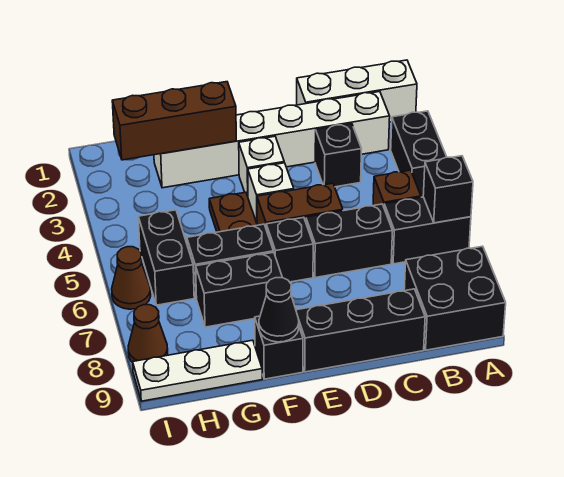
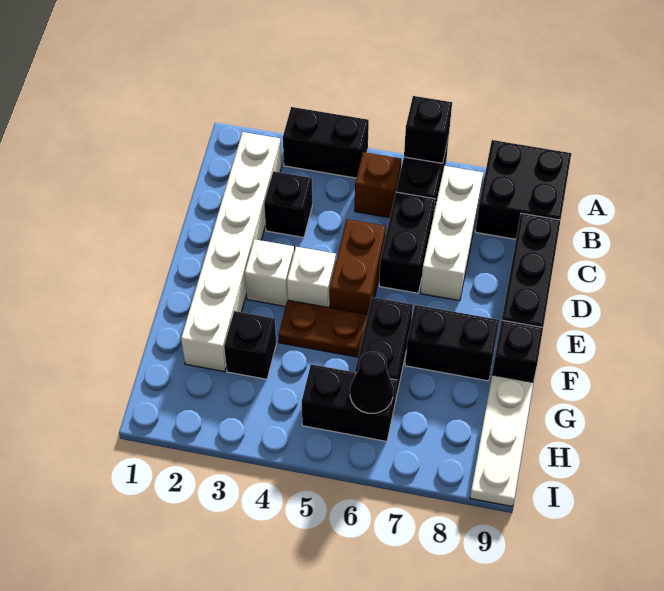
white brick A1:C1 level 1 -> white brick B7:D7 level 1
black brick E6 level 1 -> black brick G3 level 1
brown brick F2:H2 level 2 -> none
black brick F7:G7 level 1 -> black brick F7:F8 level 1
black cone F9 level 2 -> black cone H6 level 2
brown cone I6 level 1 -> none
brown cone I8 level 1 -> none

